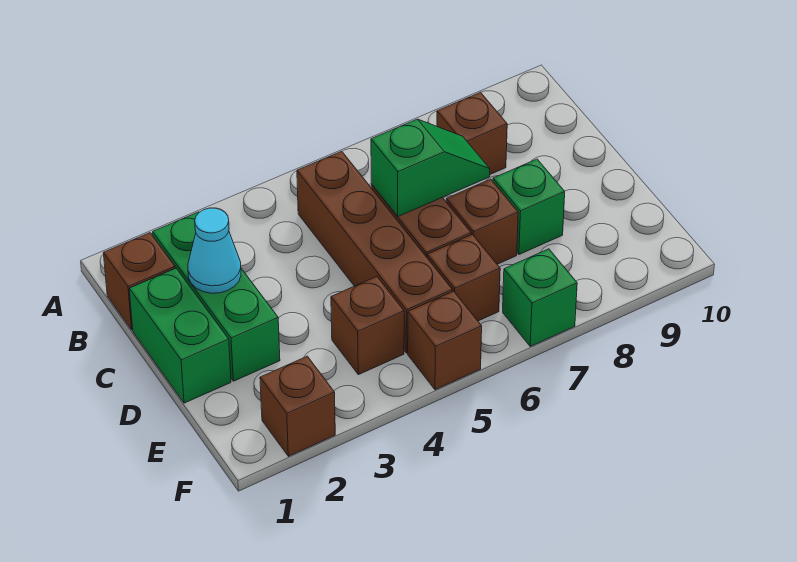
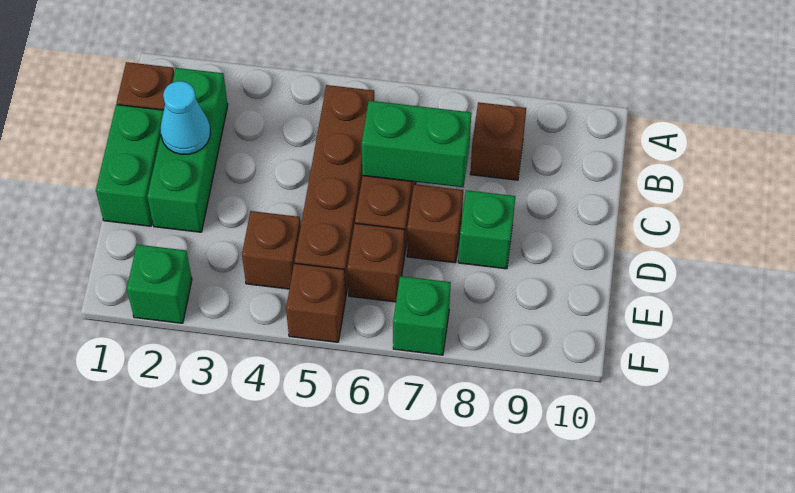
green slope C6:C7 level 2 top 6 -> green brick C6:C7 level 2
brown brick F2 level 1 -> green brick F2 level 1

